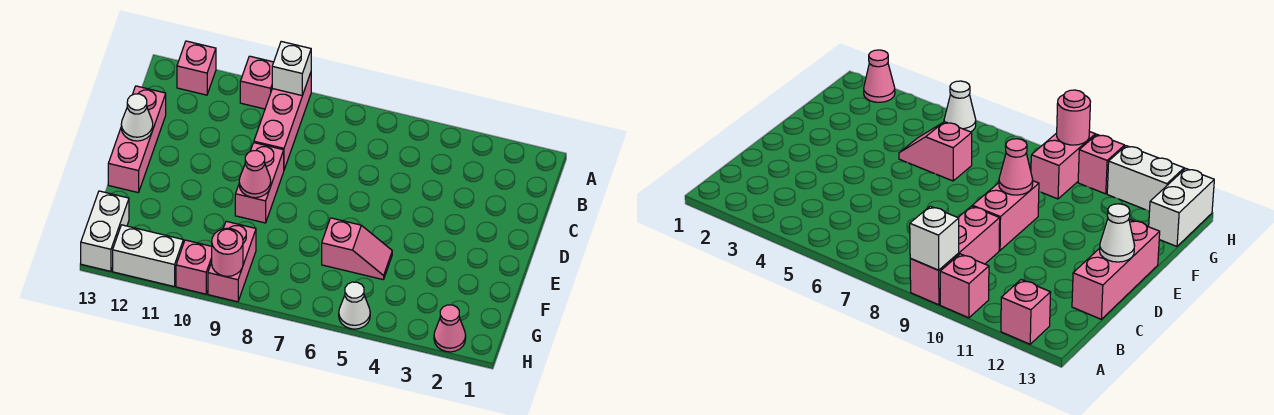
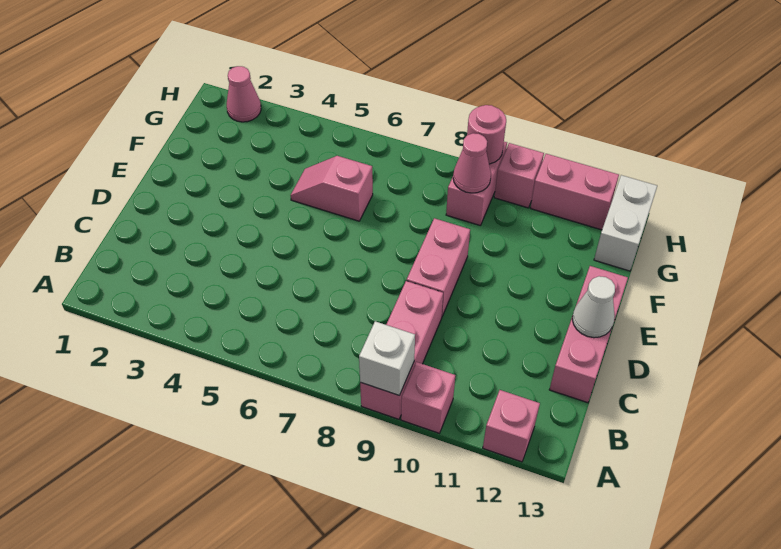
pink cone E9 level 2 -> pink cone G9 level 2
white cone H5 level 1 -> none
white brick H11:H12 level 1 -> pink brick H11:H12 level 1

